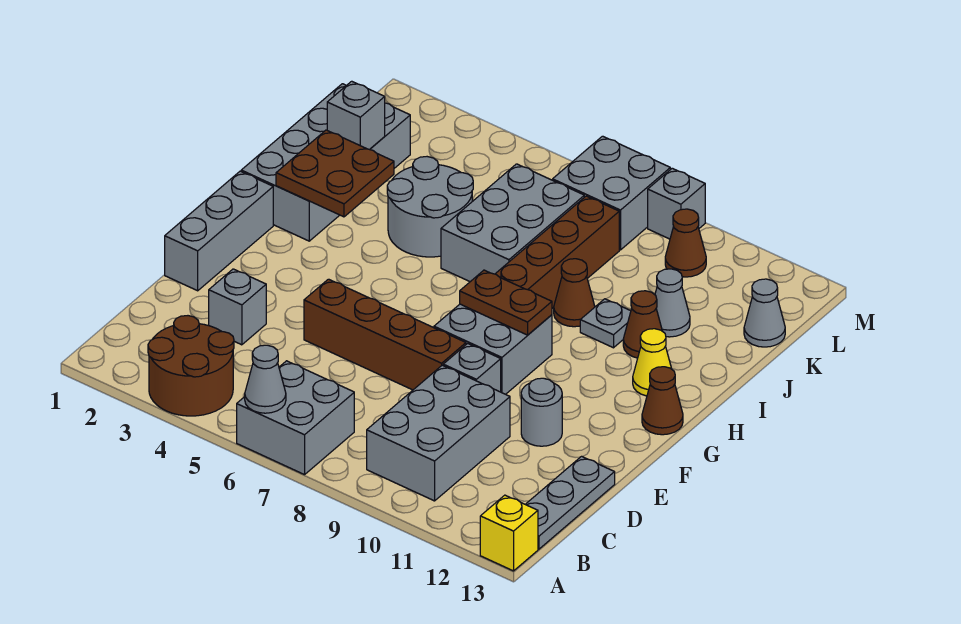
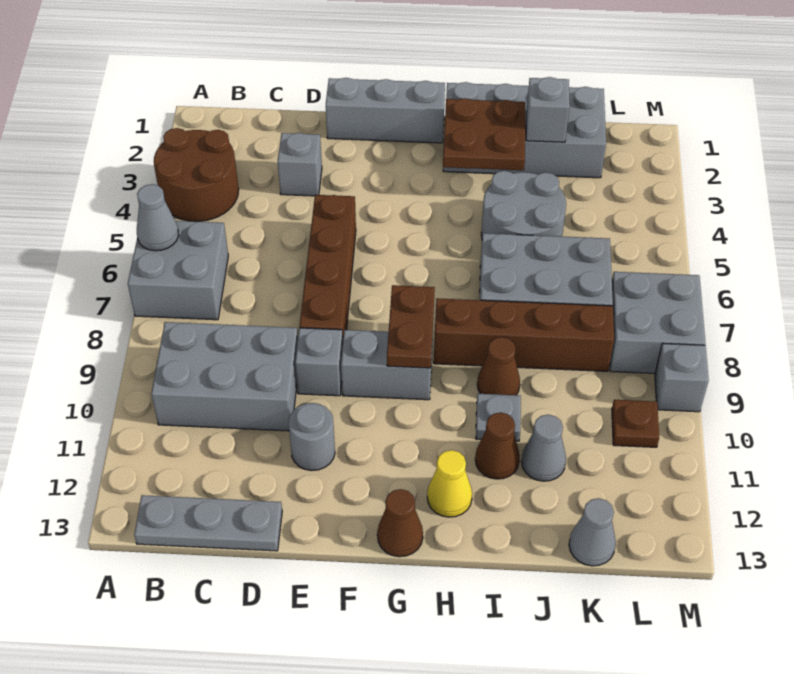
yellow brick A13 level 1 -> none
grey brick F8:G9 level 1 -> grey brick F9:G9 level 1
brown cone L10 level 1 -> brown plate L10 level 1

